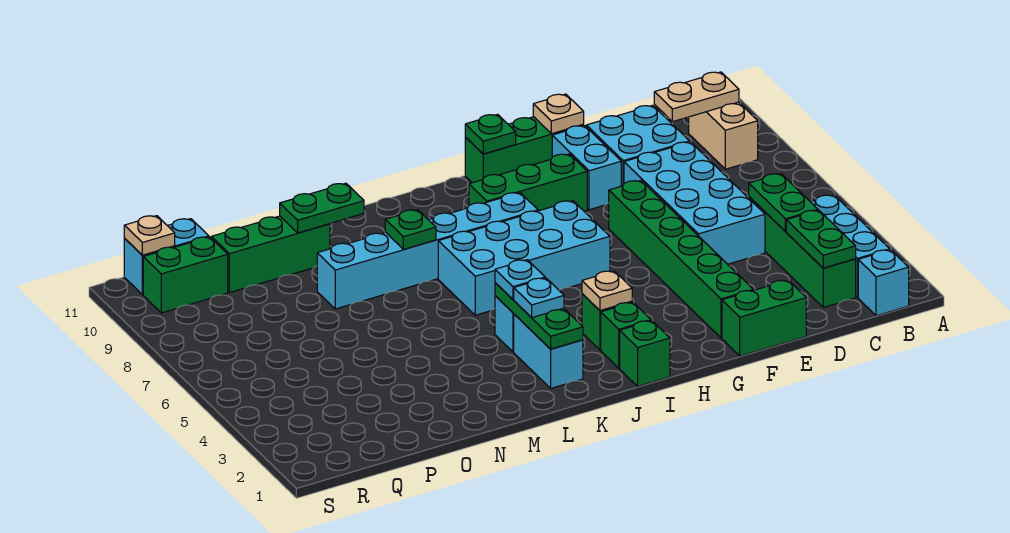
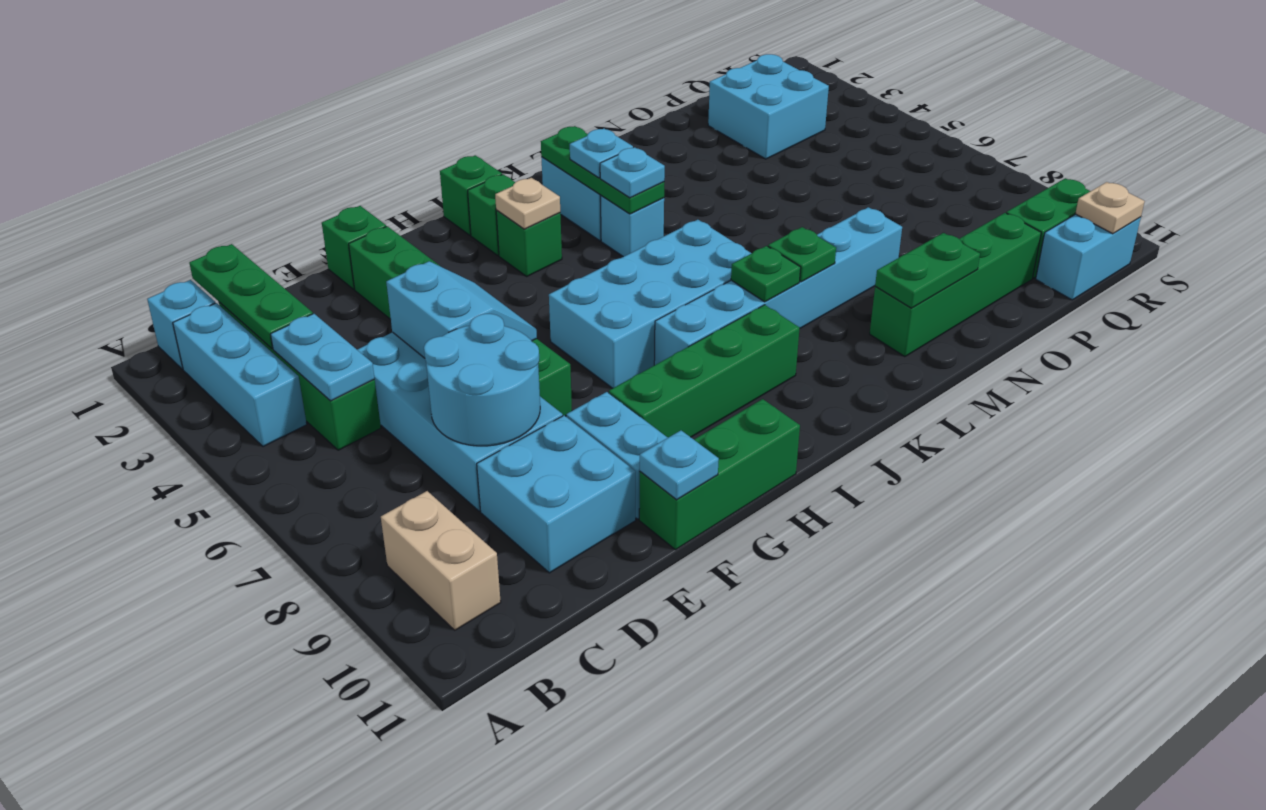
tan plate B10:C10 level 2 -> none
green plate C2:C3 level 2 -> green plate C1:C3 level 2
green plate C4:C5 level 2 -> cyan plate C4:C5 level 2
none -> cyan round brick D7:E8 level 2
green brick E1:F1 level 1 -> green brick F1 level 1
none -> cyan slope E5:F6 level 2 top E
tan plate F11 level 2 -> cyan plate F11 level 2
green brick G9:I9 level 1 -> green brick G9:J9 level 1
green plate H11 level 2 -> green plate K8 level 2
green brick N10:P10 level 1 -> green brick M10:P10 level 1
none -> cyan brick P2:Q3 level 1

